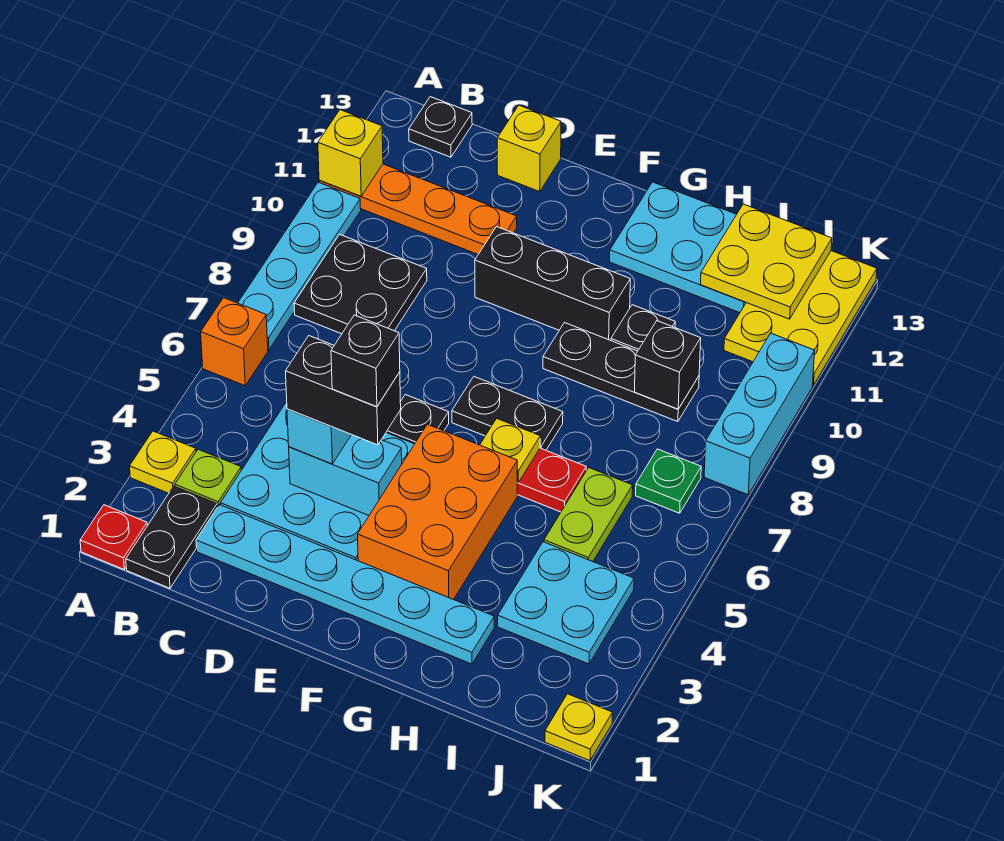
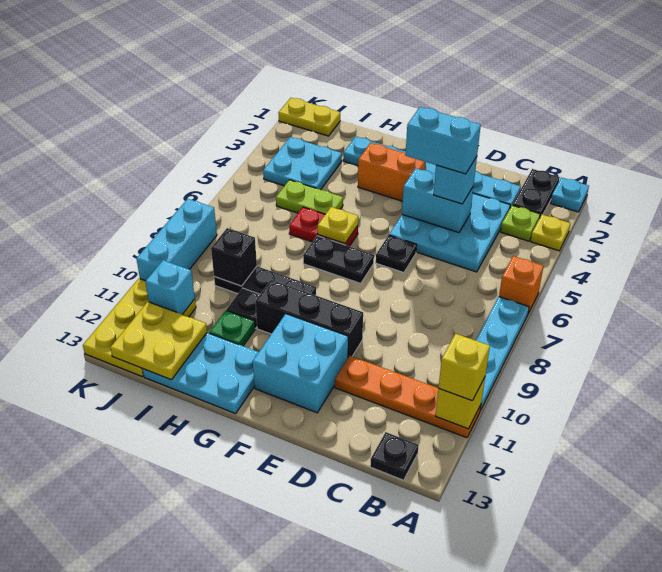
red plate A1 level 1 -> cyan plate A1 level 1
black plate B8:C9 level 1 -> none
black brick D4:E4 level 4 -> cyan brick D4:E4 level 4
yellow brick D13 level 1 -> yellow brick A11 level 3
black brick E4 level 5 -> none
none -> cyan brick E11:F12 level 1
orange brick F3:G5 level 1 -> orange brick F3:G3 level 1
lime plate I5:I6 level 1 -> lime plate H5:I5 level 1
green plate J7 level 1 -> green plate H11 level 1
none -> cyan brick J11 level 2
yellow plate K1 level 1 -> yellow plate J1:K1 level 1

